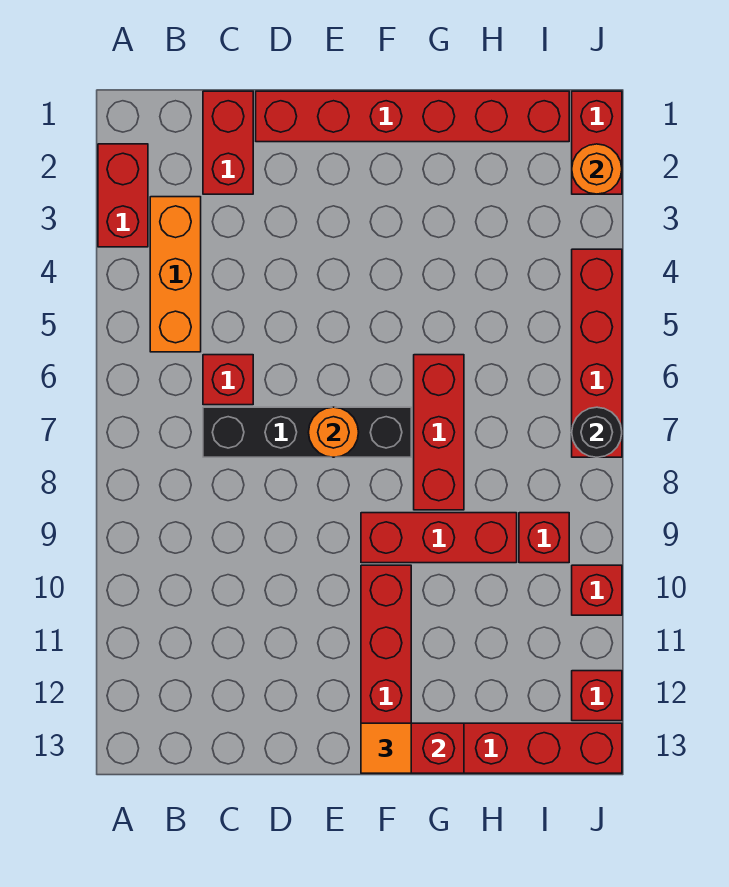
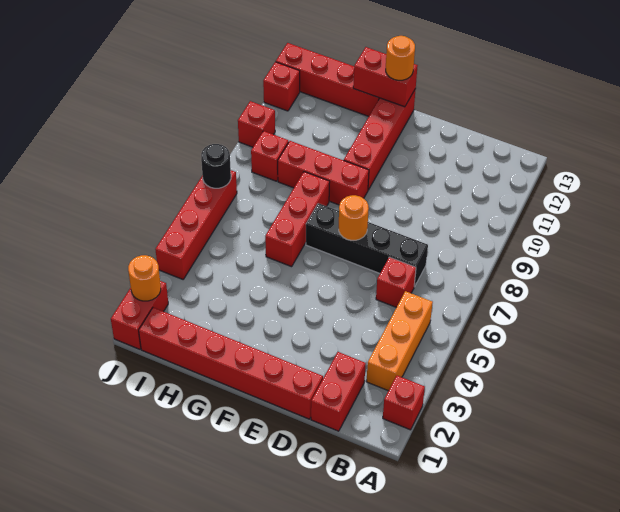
red brick A2:A3 level 1 -> red brick A2 level 1
orange tile F13 level 3 -> orange round brick F13 level 3

